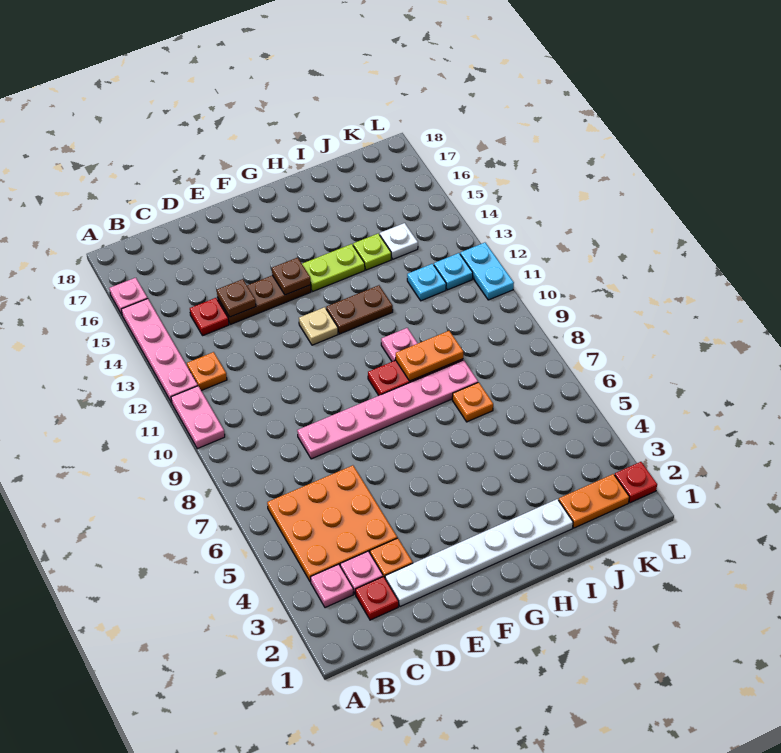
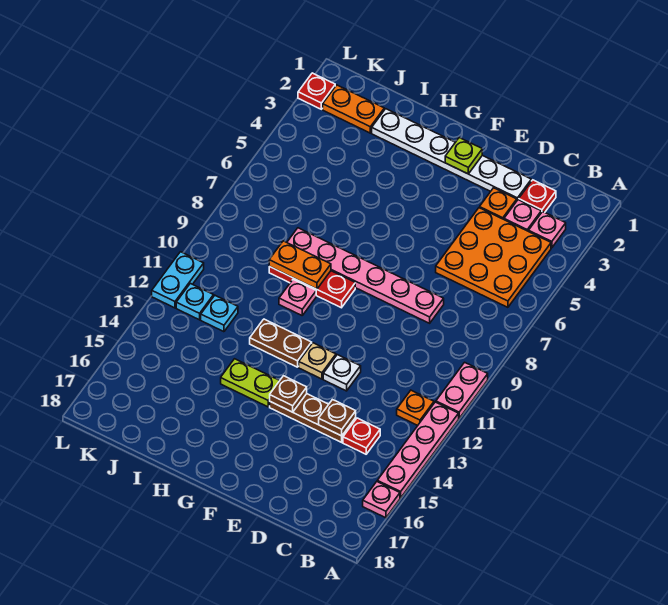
orange plate I7 level 1 -> none
lime plate I14 level 1 -> lime plate F2 level 2
white plate J14 level 1 -> white plate E12 level 1

